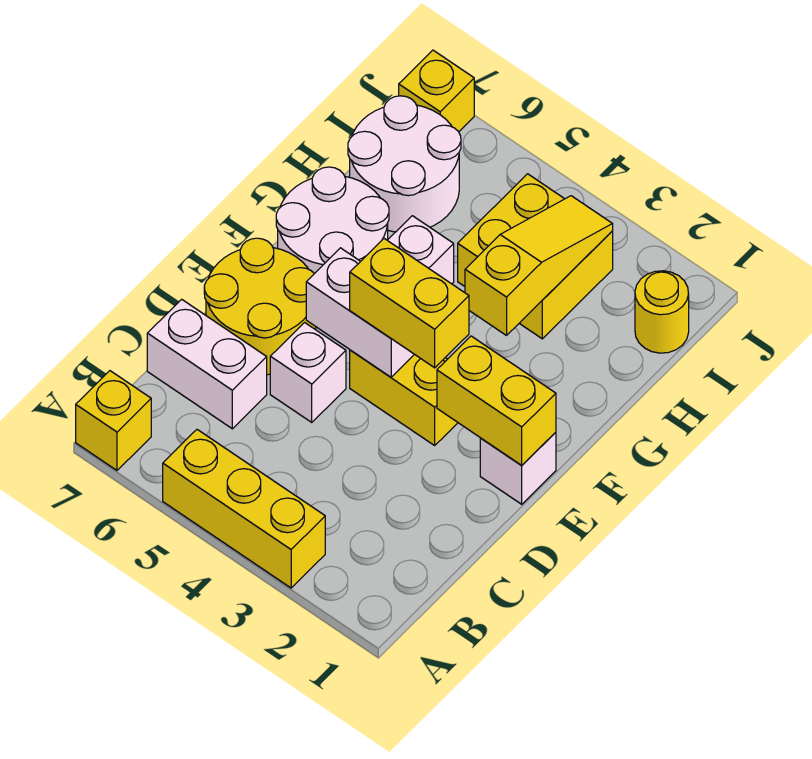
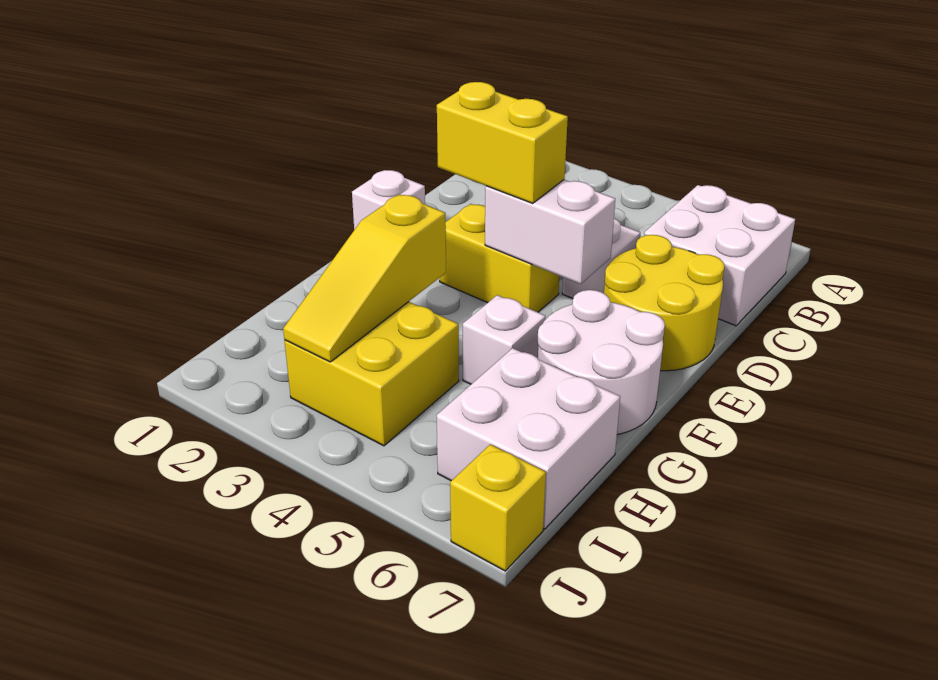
yellow brick A3:A5 level 1 -> none
yellow brick A7 level 1 -> none
white brick C6:C7 level 1 -> white brick B6:C7 level 1
yellow brick E1:E2 level 2 -> none
white round brick H6:I7 level 1 -> white brick H6:I7 level 1
yellow round brick I1 level 1 -> none

